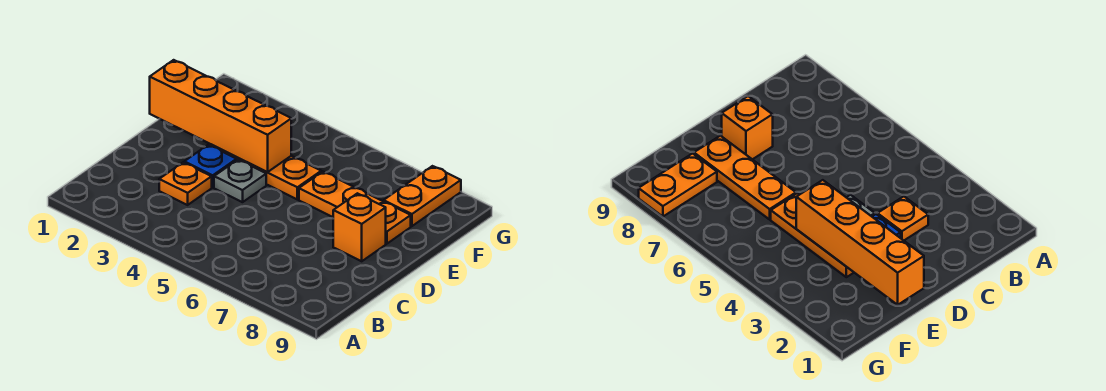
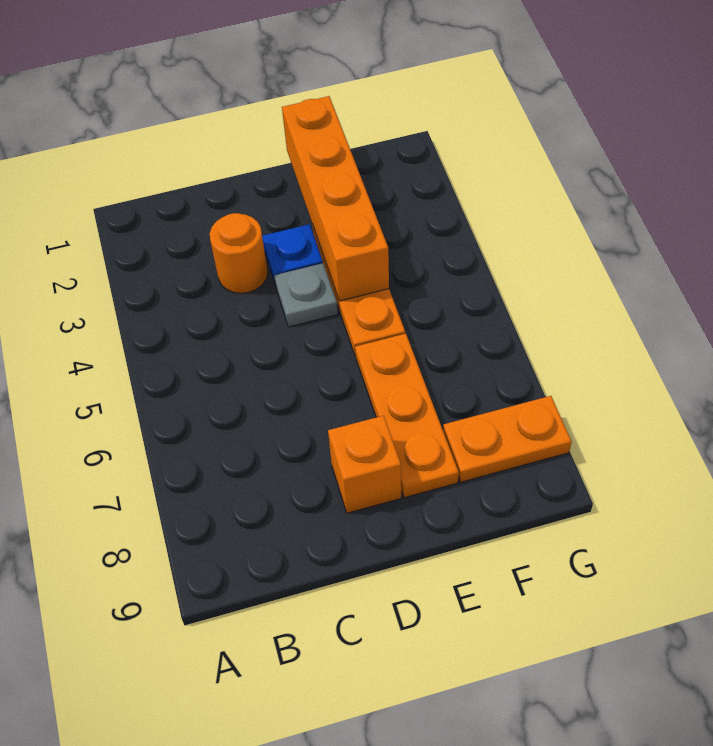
orange plate C3 level 1 -> orange round brick C3 level 1

